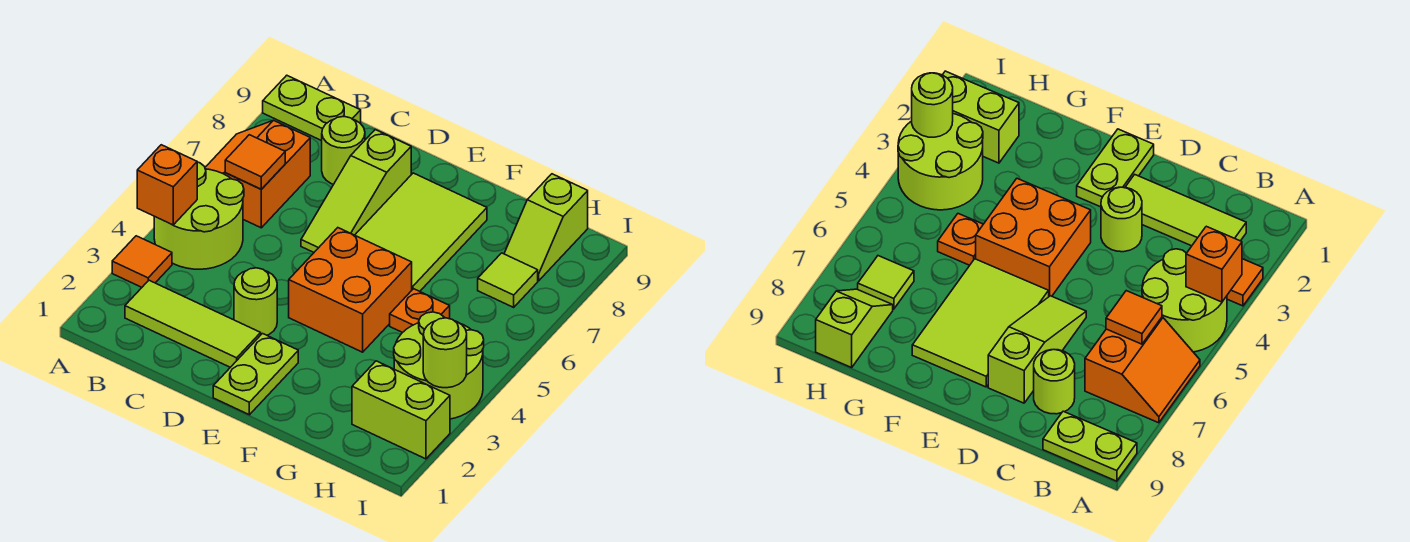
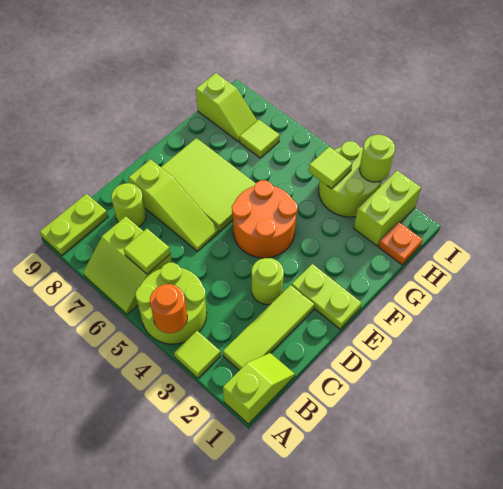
none -> lime slope A1:B1 level 1 top A
orange tile A3 level 1 -> lime tile A3 level 1
orange brick A4 level 2 -> orange round brick A4 level 2
orange slope A6:B7 level 1 top B -> lime slope A6:B7 level 1 top B
orange tile B6 level 2 -> lime tile B6 level 2
orange brick E4:F5 level 1 -> orange round brick E4:F5 level 1
orange plate G5 level 1 -> orange plate H1 level 1
none -> lime tile H4 level 2

